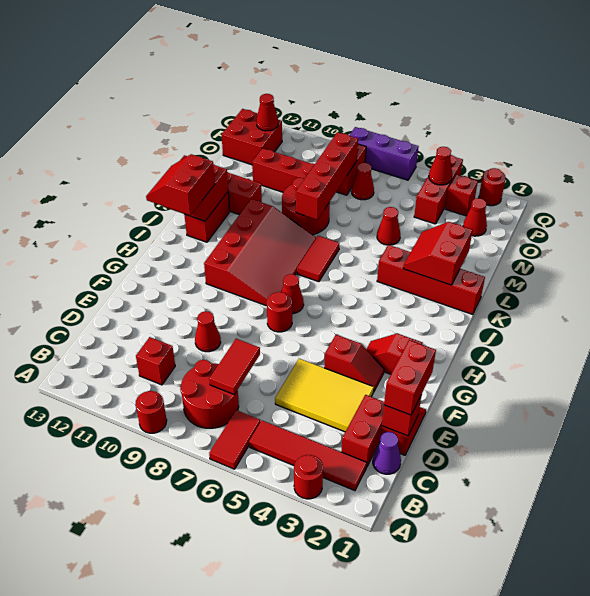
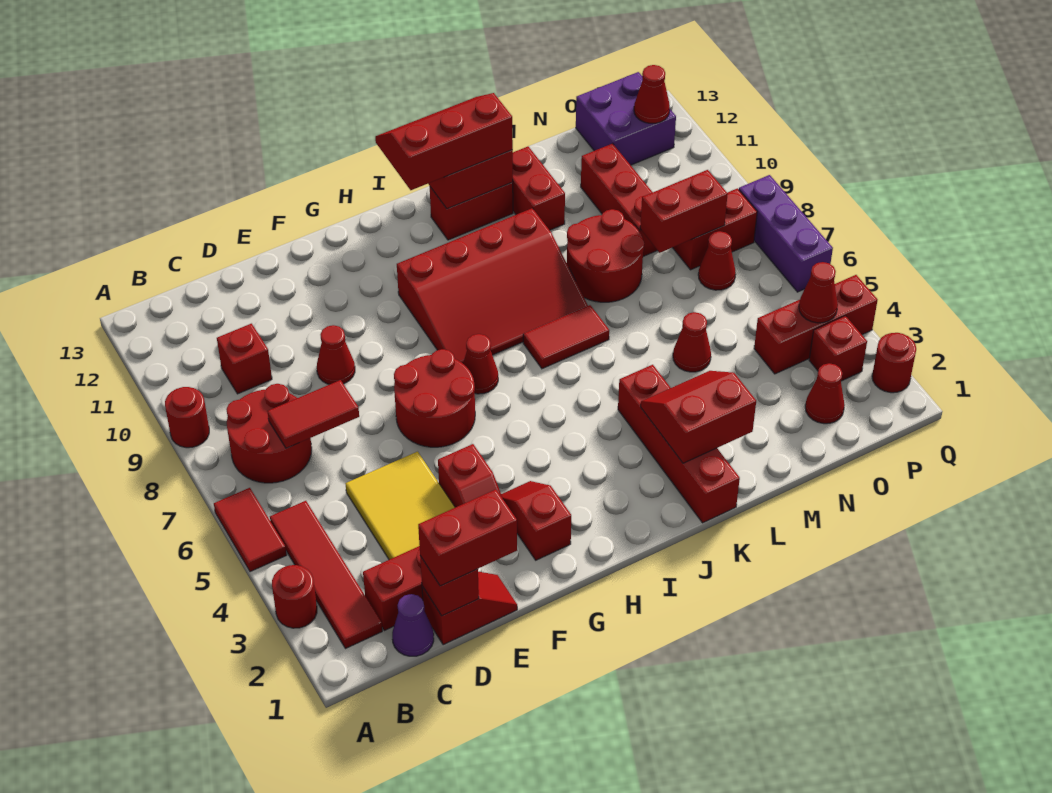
red tile A6:B6 level 1 -> red tile A5:A6 level 1
red round brick G7 level 1 -> red round brick F6:G7 level 1
red slope I12:J13 level 3 top 12 -> red slope I12:K13 level 3 top 12
red brick L8:O8 level 2 -> red brick N8:O8 level 2
red brick O12:P13 level 1 -> purple brick O12:P13 level 1

